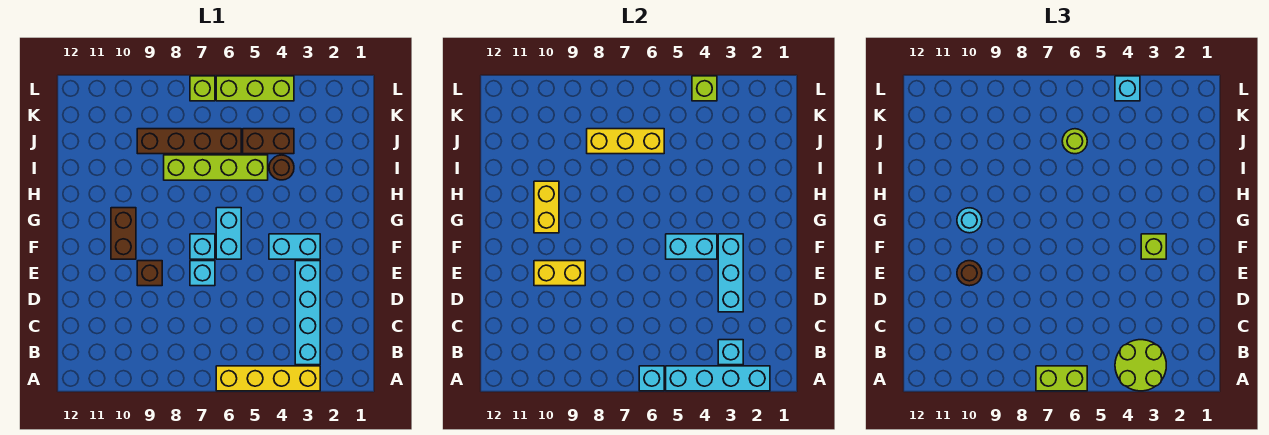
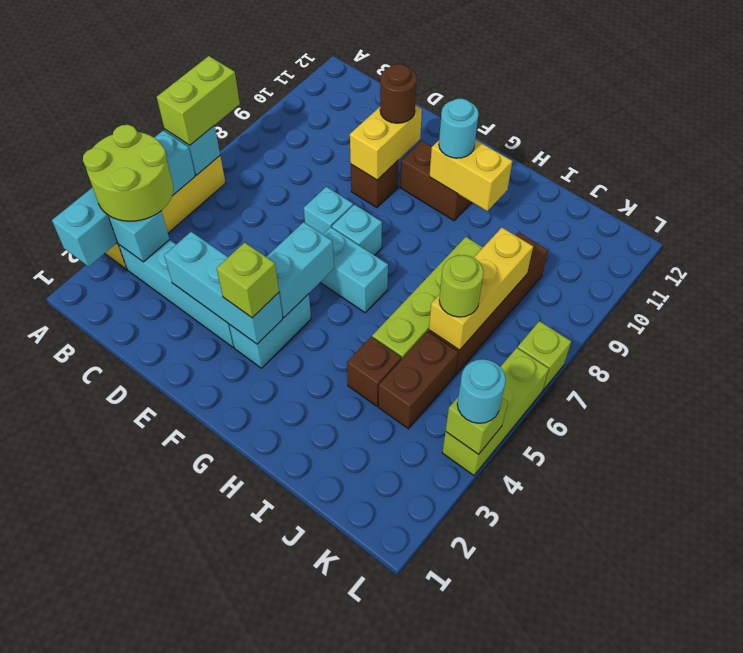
brown round brick I4 level 1 -> brown brick I4 level 1
cyan brick L4 level 3 -> cyan round brick L4 level 3

